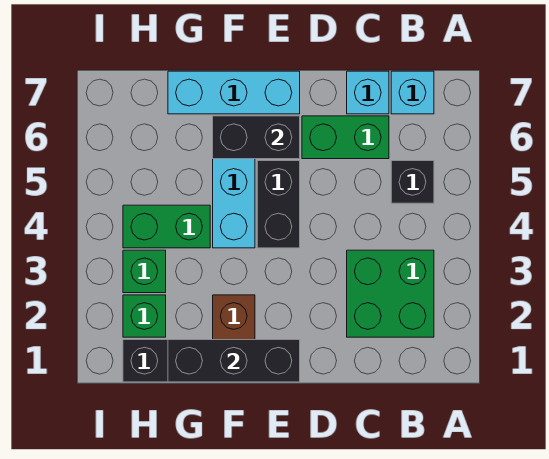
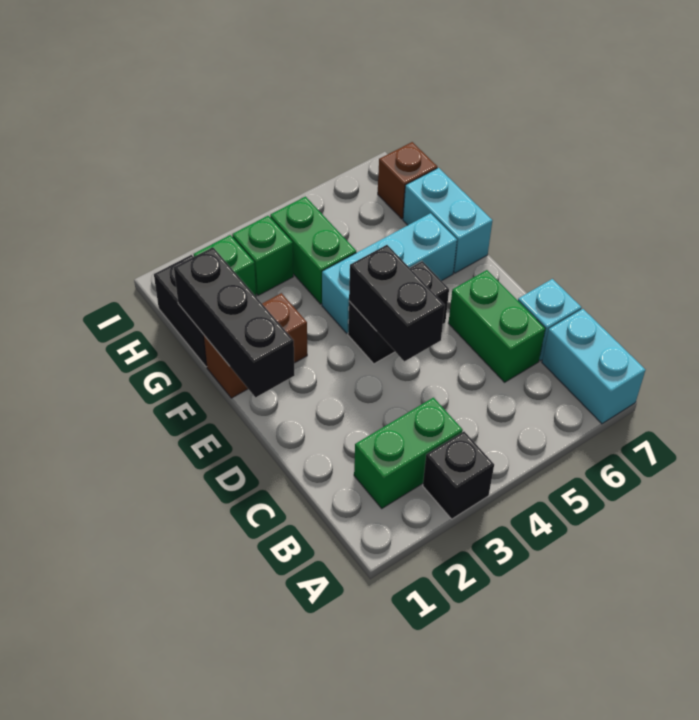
green brick B2:C3 level 1 -> green brick B2:B3 level 1
black brick B5 level 1 -> black brick A3 level 1
cyan brick B7 level 1 -> cyan brick A7:B7 level 1
black brick E6:F6 level 2 -> black brick D4:E4 level 2
cyan brick E7:G7 level 1 -> cyan brick F7:G7 level 1
none -> brown brick H7 level 1

